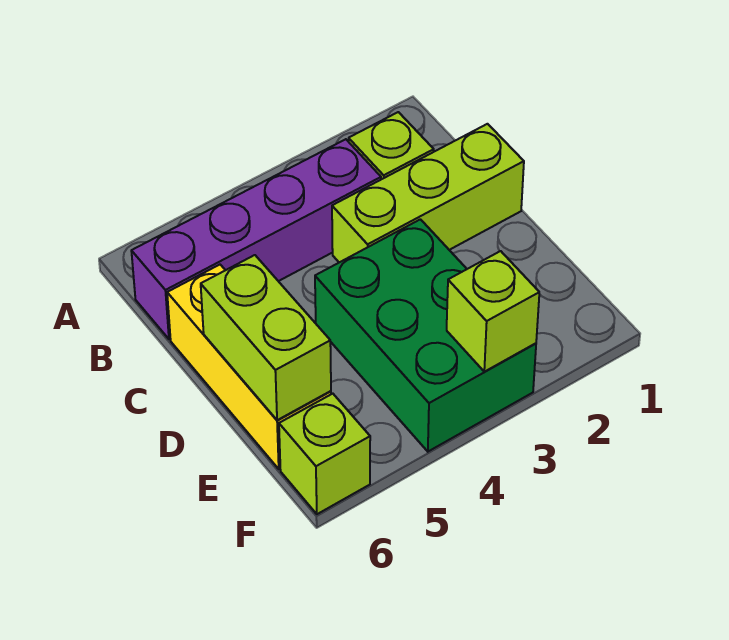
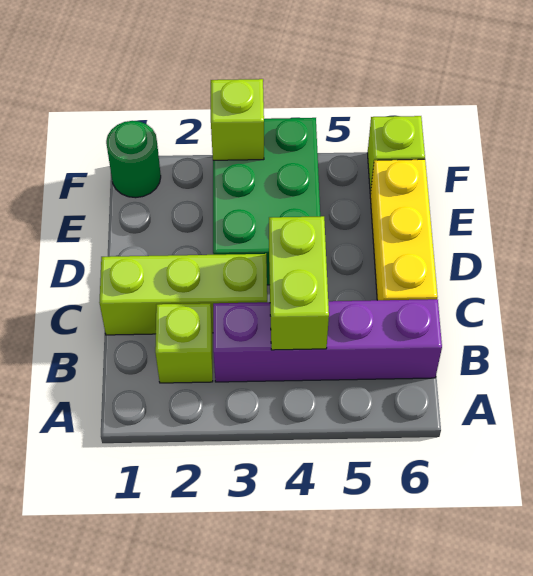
lime brick D6:E6 level 2 -> lime brick B4:C4 level 2
none -> green round brick F1 level 1

